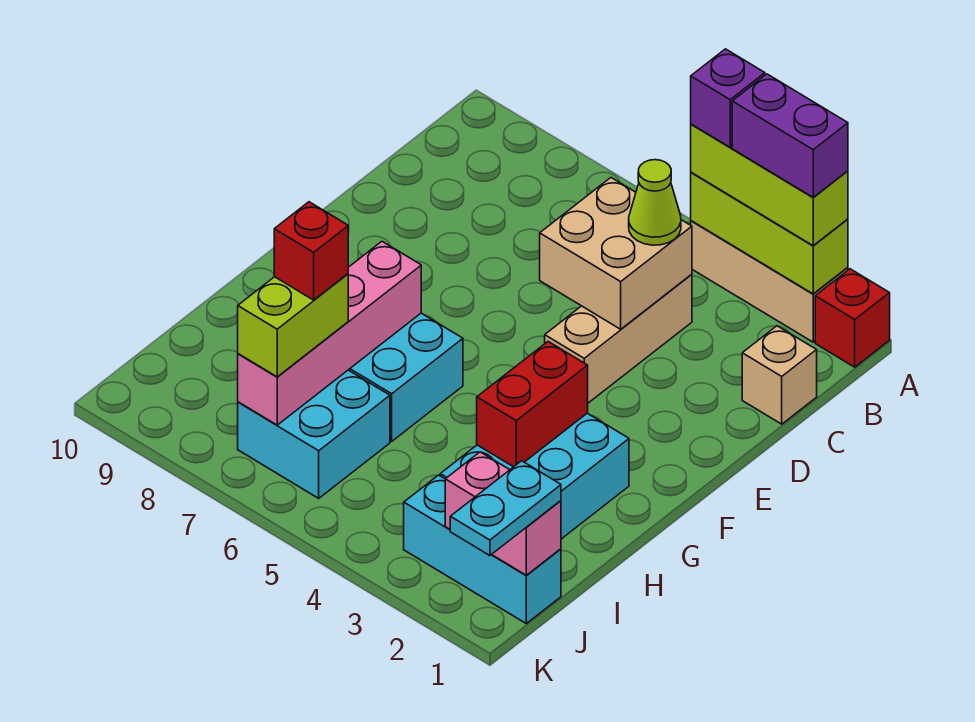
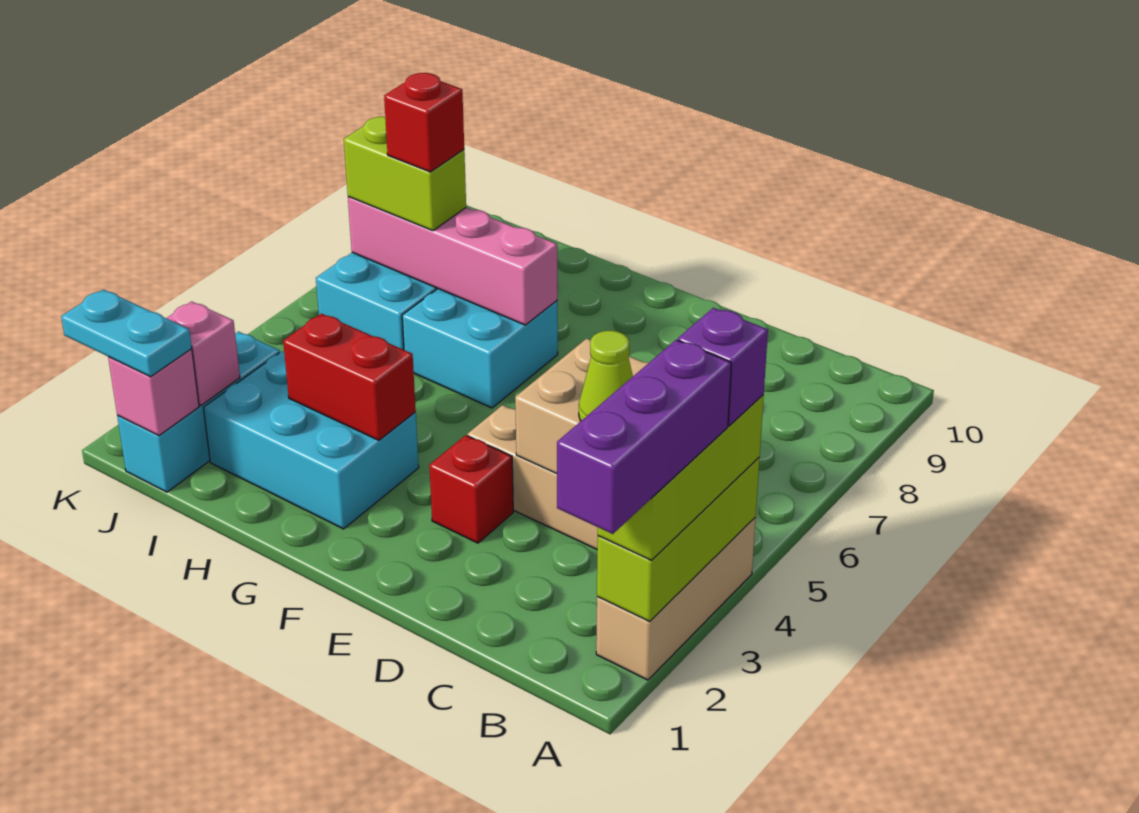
red brick A1 level 1 -> red brick E3 level 1
purple brick A2:A3 level 4 -> purple brick A1:A3 level 4
tan brick C1 level 1 -> none

